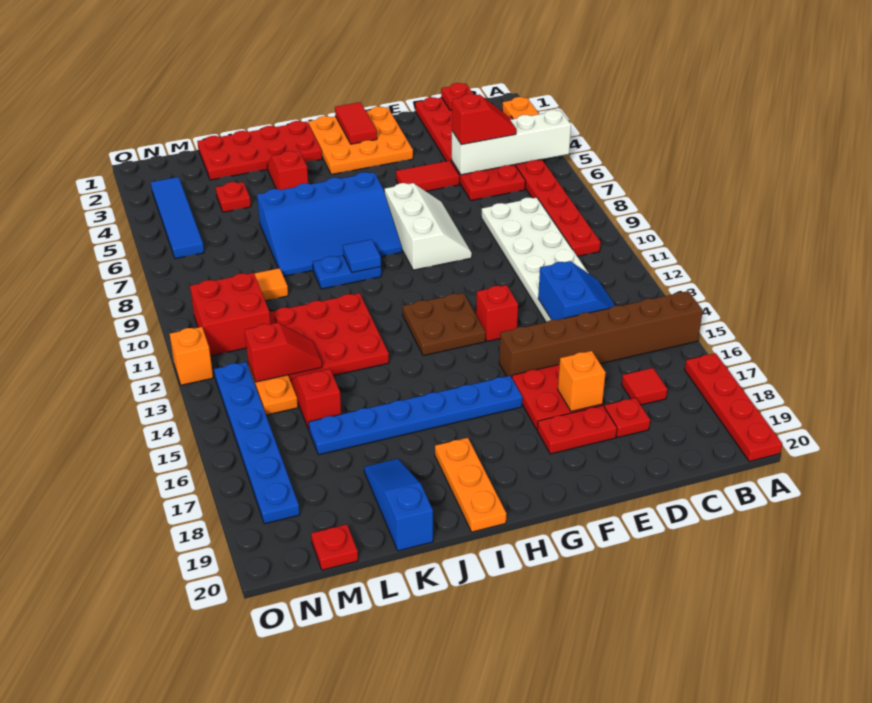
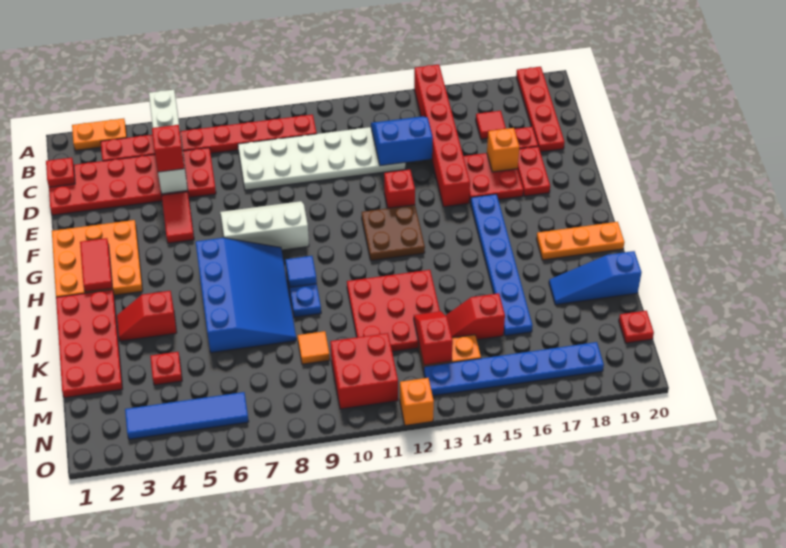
brown brick A15:F15 level 1 -> red brick A15:F15 level 1
red plate A17:A20 level 1 -> red plate A19:D19 level 1
red tile G1:G2 level 2 -> red tile G2:H2 level 2

